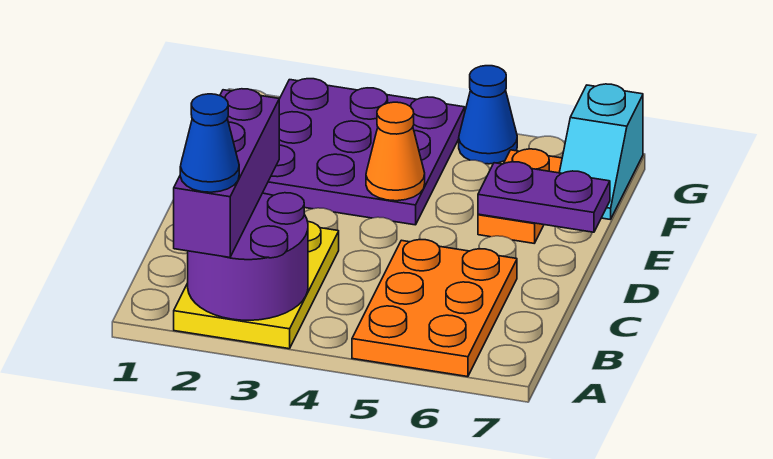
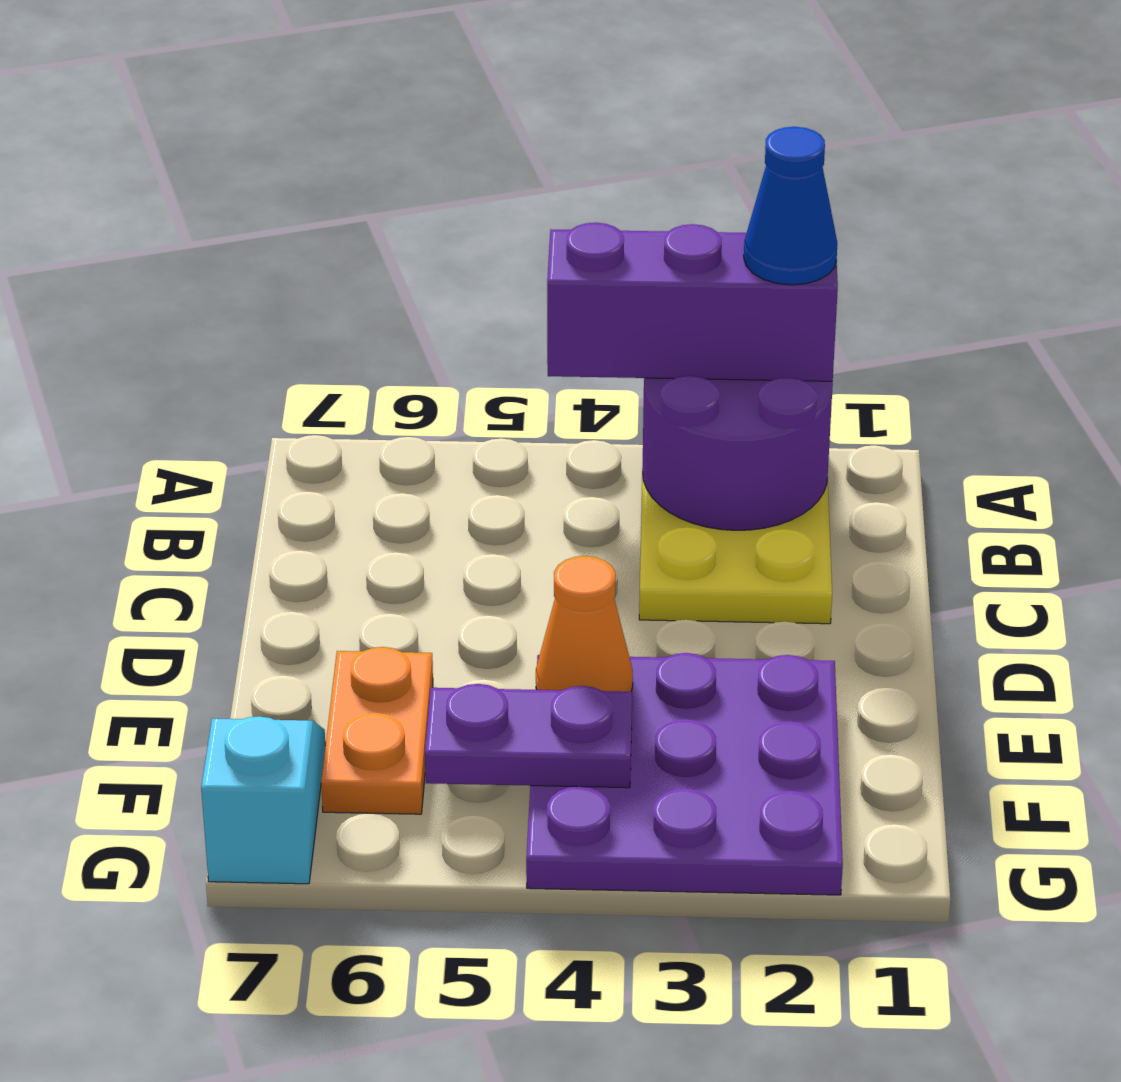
purple brick A2:C2 level 3 -> purple brick A2:A4 level 3
orange plate A5:C6 level 1 -> none
purple plate E6:E7 level 2 -> purple plate F4:F5 level 2
blue cone G5 level 1 -> none

